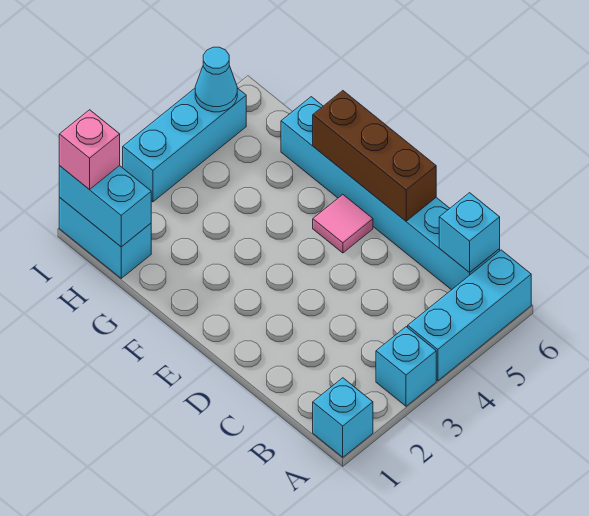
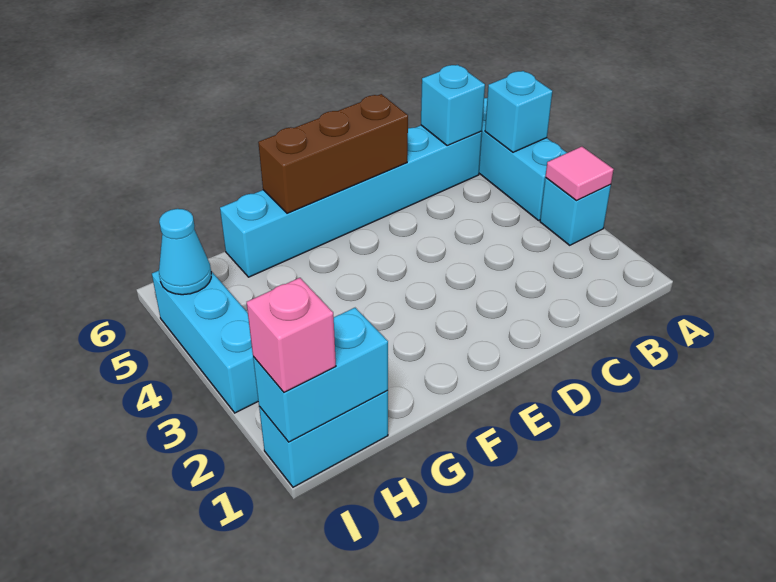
cyan brick A1 level 1 -> cyan brick A5 level 2
pink tile E5 level 1 -> pink tile A3 level 2

